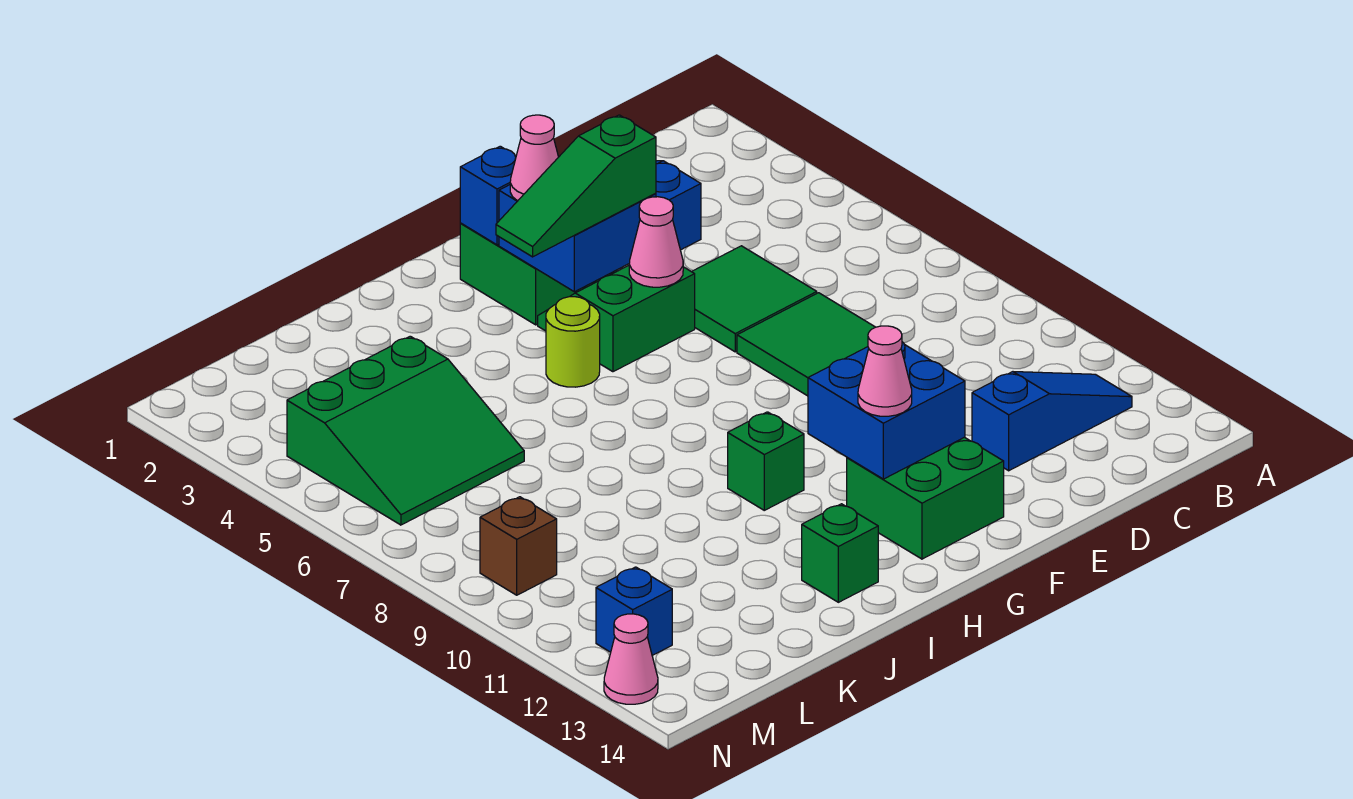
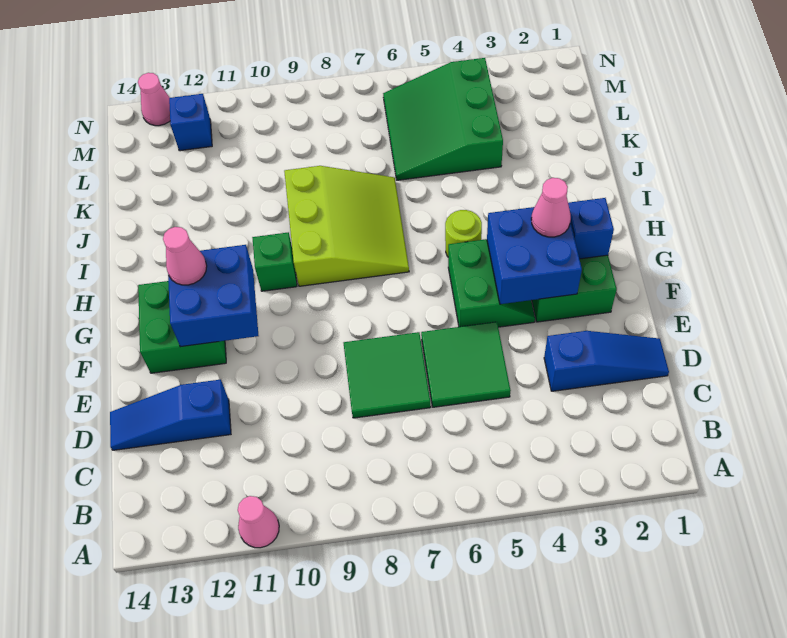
blue slope B12:D12 level 1 top D -> blue slope D12:D14 level 1 top 12
green slope F4:H4 level 3 top F -> none
pink cone F5 level 2 -> pink cone A11 level 1
none -> lime slope H7:J9 level 1 top 9
green brick I13 level 1 -> none
brown brick M9 level 1 -> none

